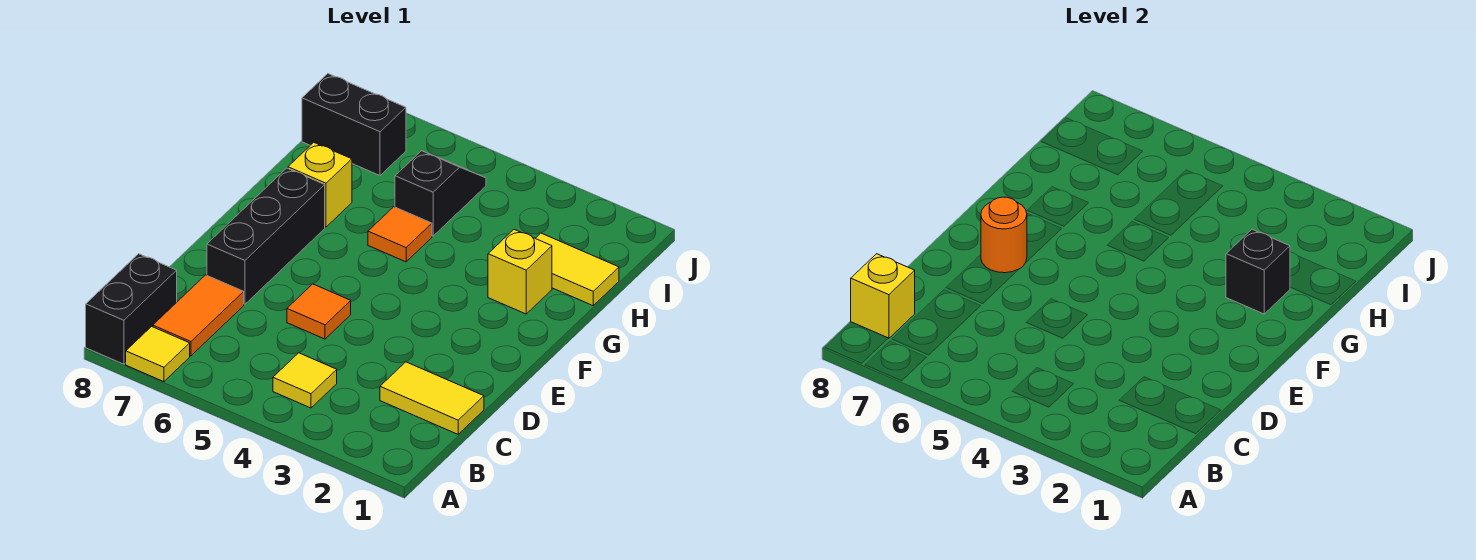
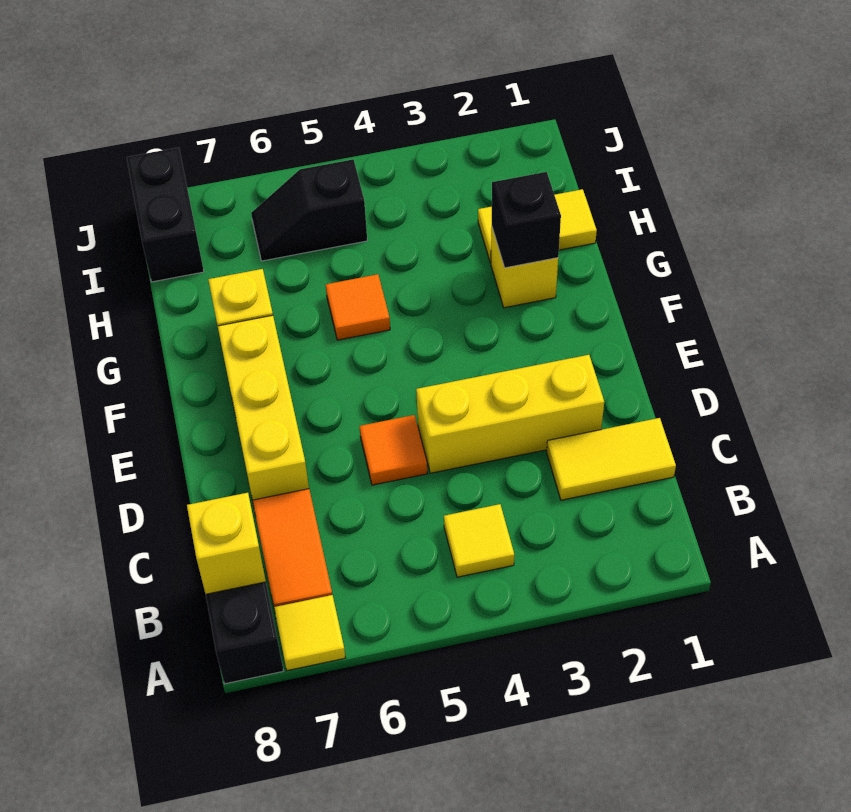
none -> yellow brick D2:D4 level 1
black brick D7:F7 level 1 -> yellow brick D7:F7 level 1
orange round brick E7 level 2 -> none
black slope H5:I5 level 1 top H -> black slope I5:I6 level 1 top 5
black brick I7:I8 level 1 -> black brick I8:J8 level 1

